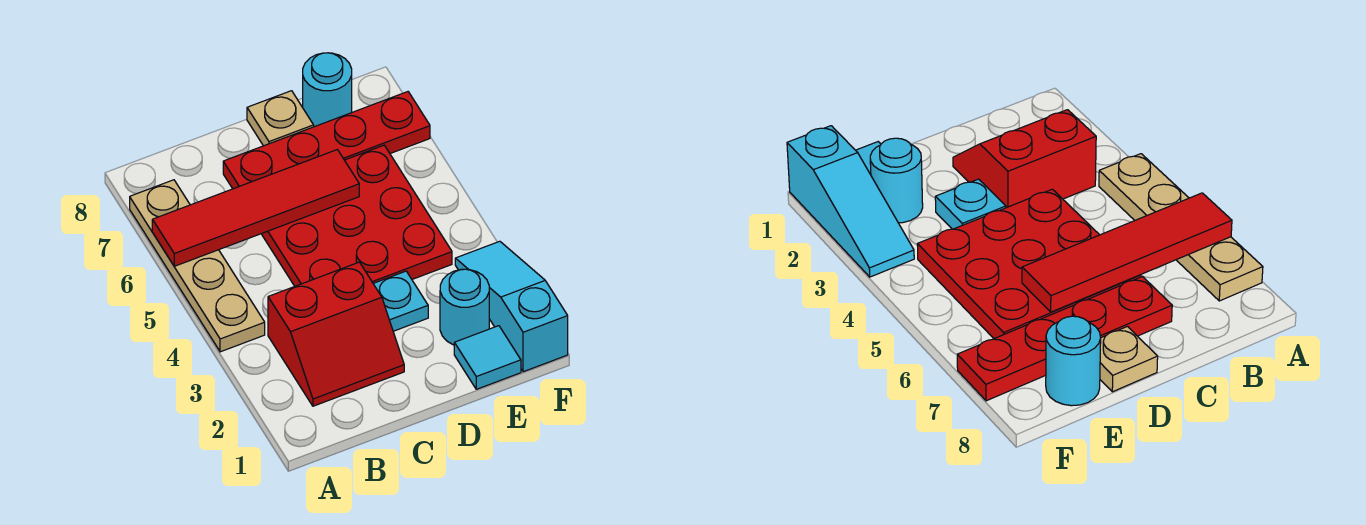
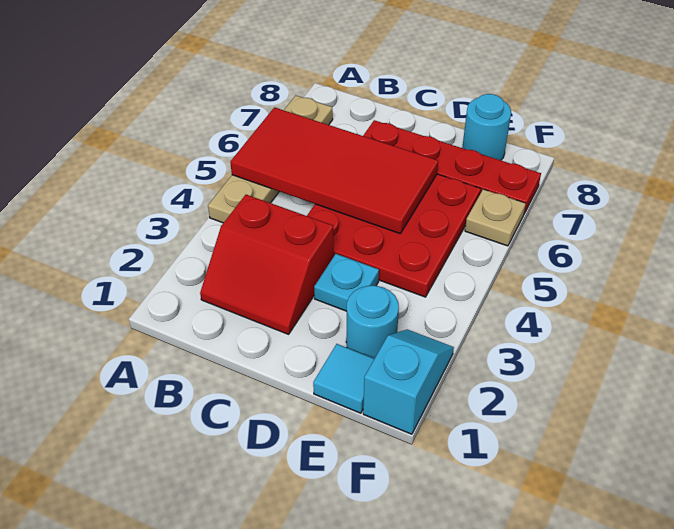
red tile A6:D6 level 2 -> red tile A5:D6 level 2
tan plate D8 level 1 -> tan plate F6 level 1
cyan slope F1:F3 level 1 top 1 -> cyan slope F1:F2 level 1 top 1

